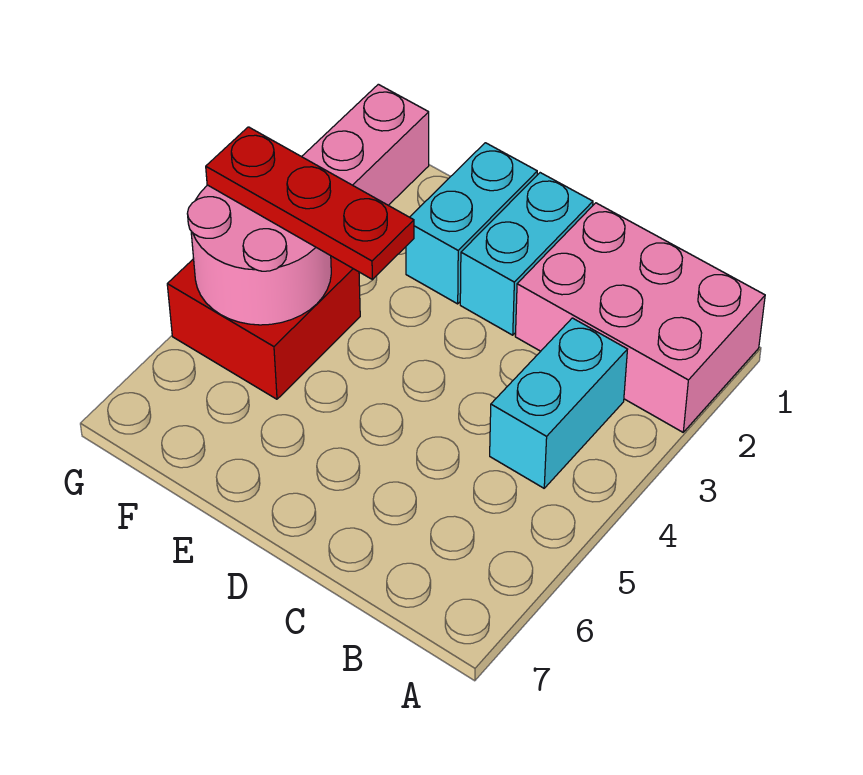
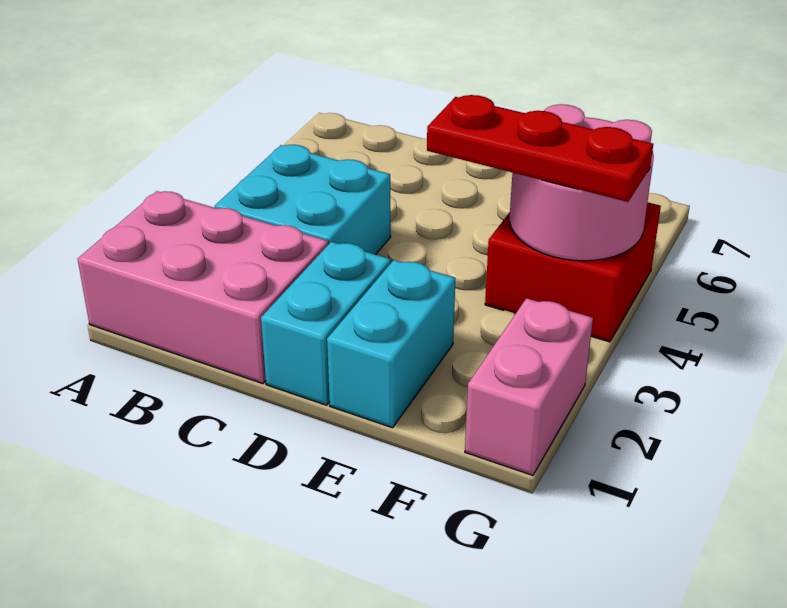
cyan brick B3:B4 level 1 -> cyan brick B3:C4 level 1

